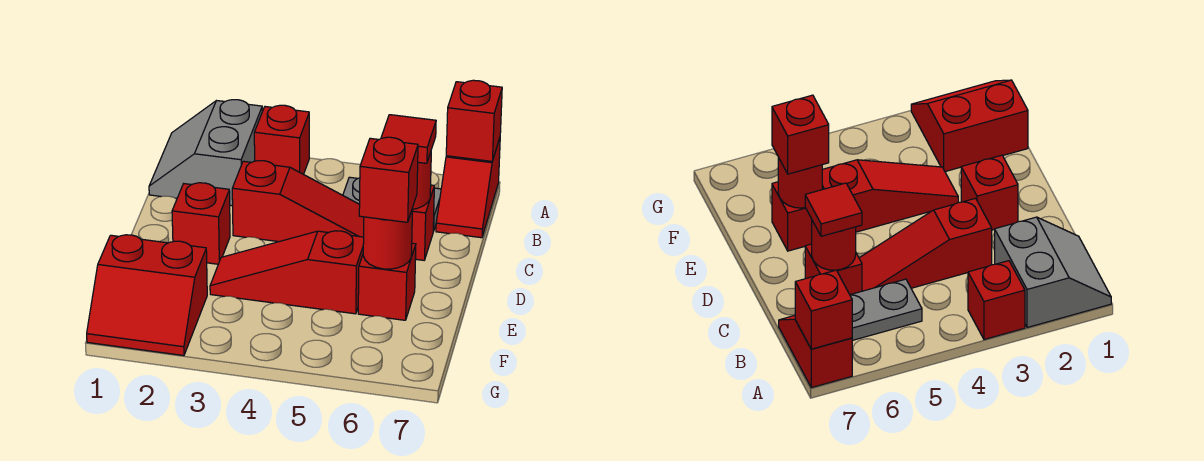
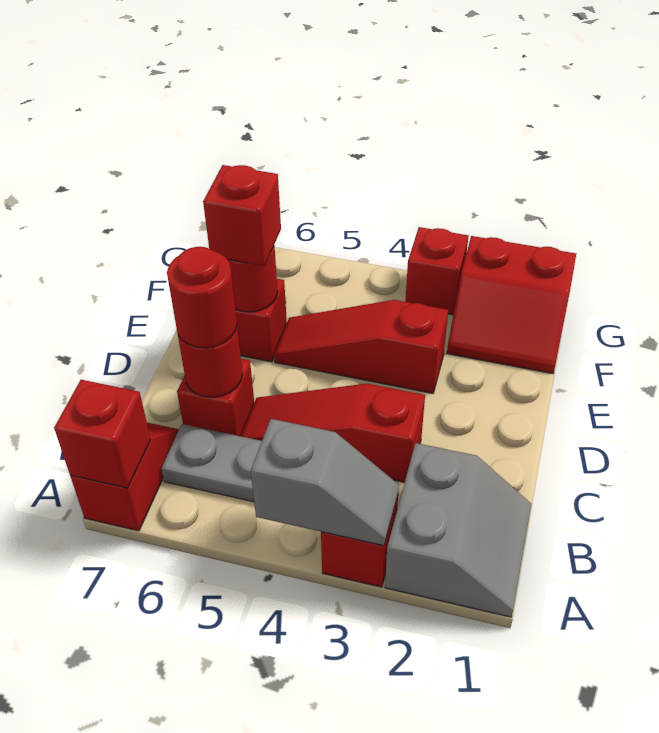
none -> grey slope A3:A4 level 2 top 4
red tile C6 level 3 -> red round brick C6 level 3
red brick D2 level 1 -> red brick G3 level 1
red slope E3:E5 level 1 top 5 -> red slope E3:E5 level 1 top 3
red slope F1:G2 level 1 top F -> red slope F1:G2 level 1 top G

